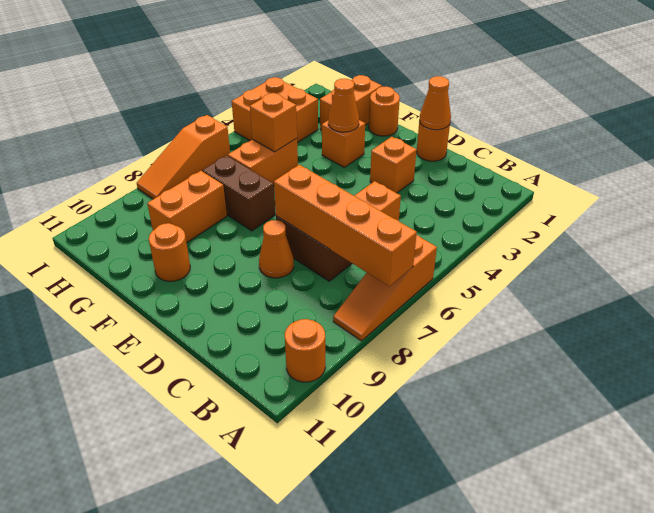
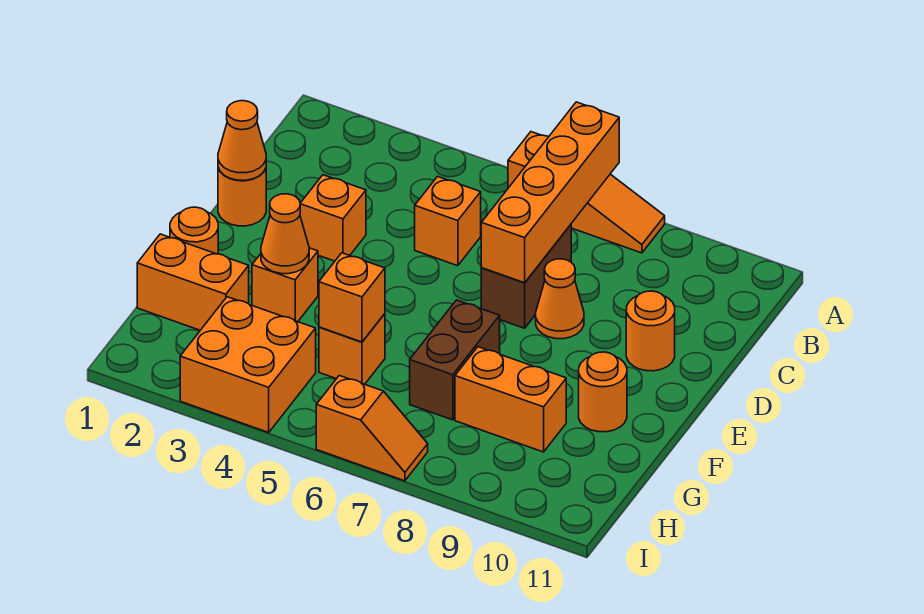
orange round brick A10 level 1 -> orange round brick D10 level 1
orange brick G5:G6 level 1 -> orange brick G5 level 1
orange slope I6:I8 level 1 top 6 -> orange slope I6:I7 level 1 top 6

